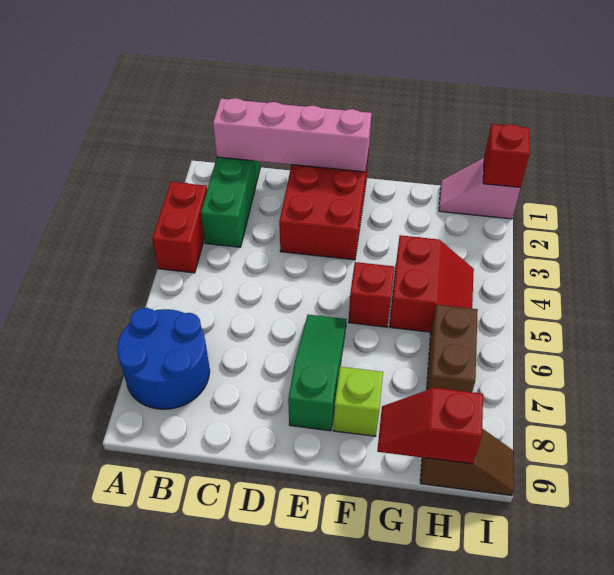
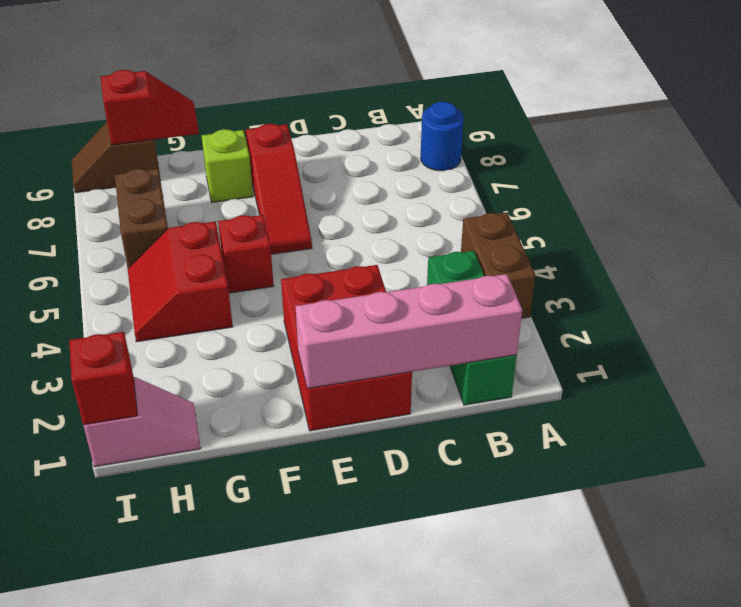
red brick A3:A4 level 1 -> brown brick A3:A4 level 1
blue round brick A7:B8 level 1 -> blue round brick A8 level 1
green slope E6:E8 level 1 top 8 -> red slope E6:E8 level 1 top 8

